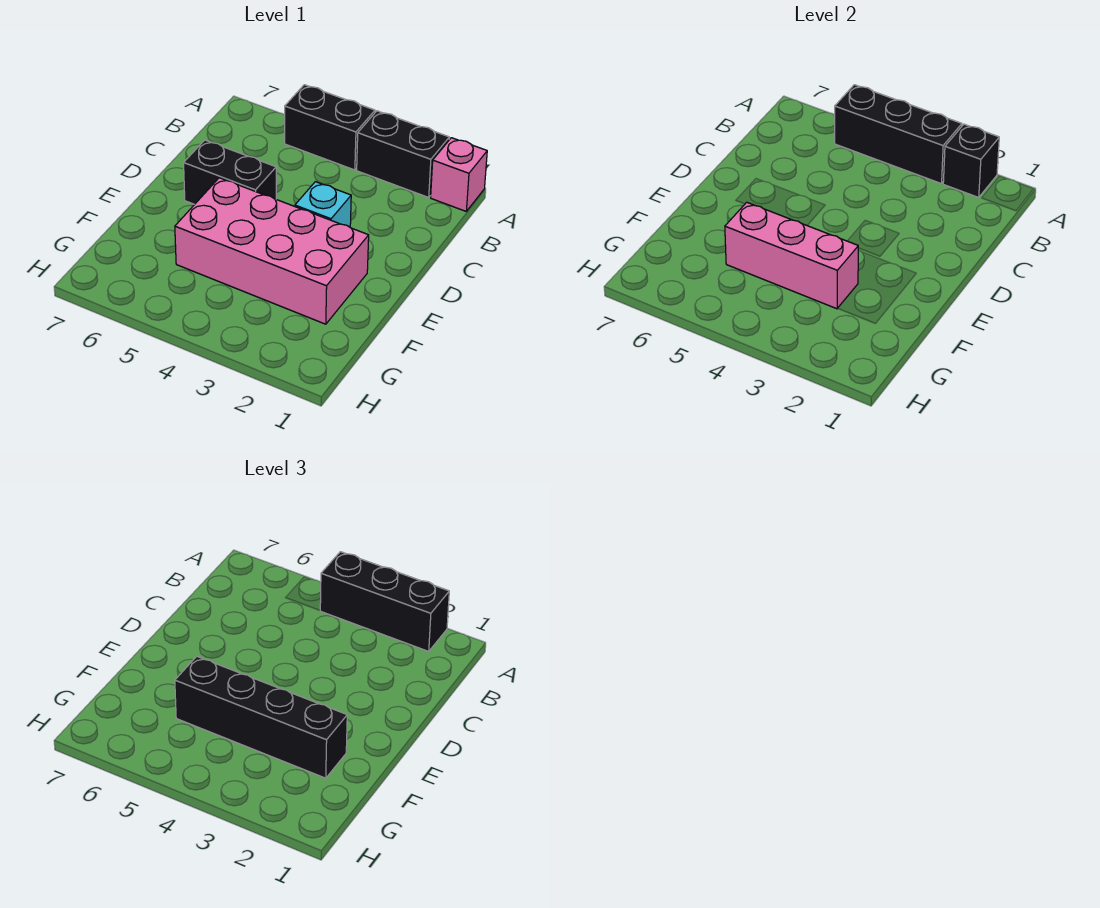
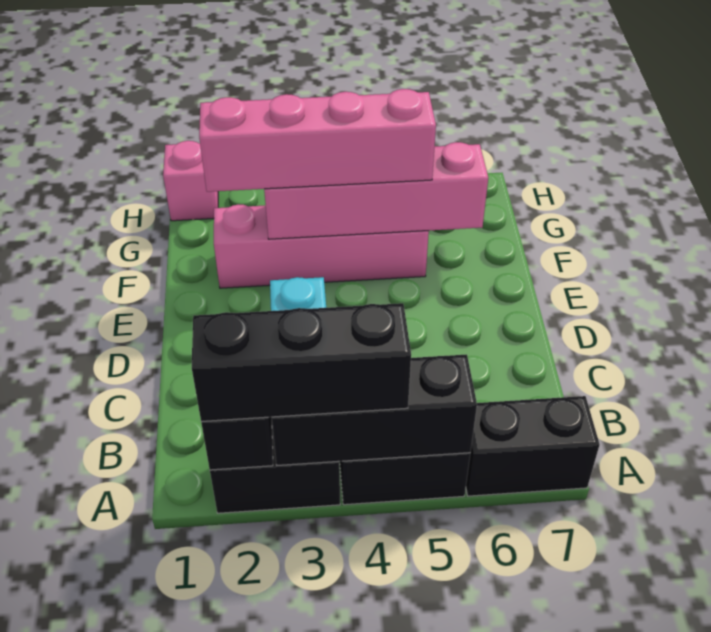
pink brick A1 level 1 -> pink brick H1 level 1
black brick D5:D6 level 1 -> black brick A6:A7 level 1
pink brick E2:F5 level 1 -> pink brick F2:F5 level 1
black brick F2:F5 level 3 -> pink brick F2:F5 level 3
pink brick F3:F5 level 2 -> pink brick F3:F6 level 2

